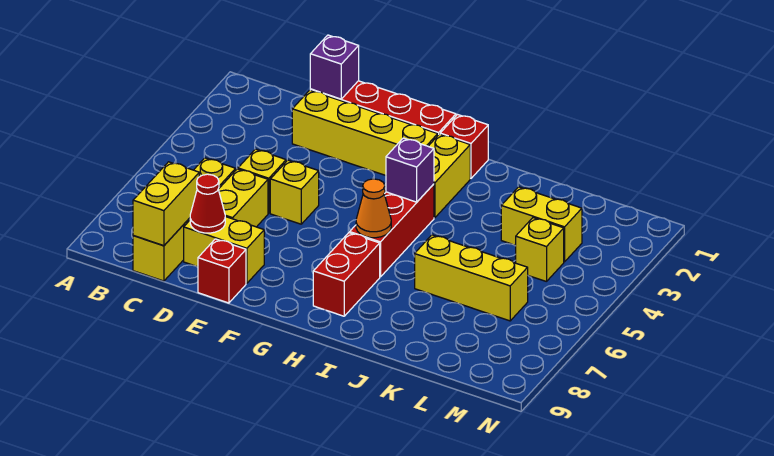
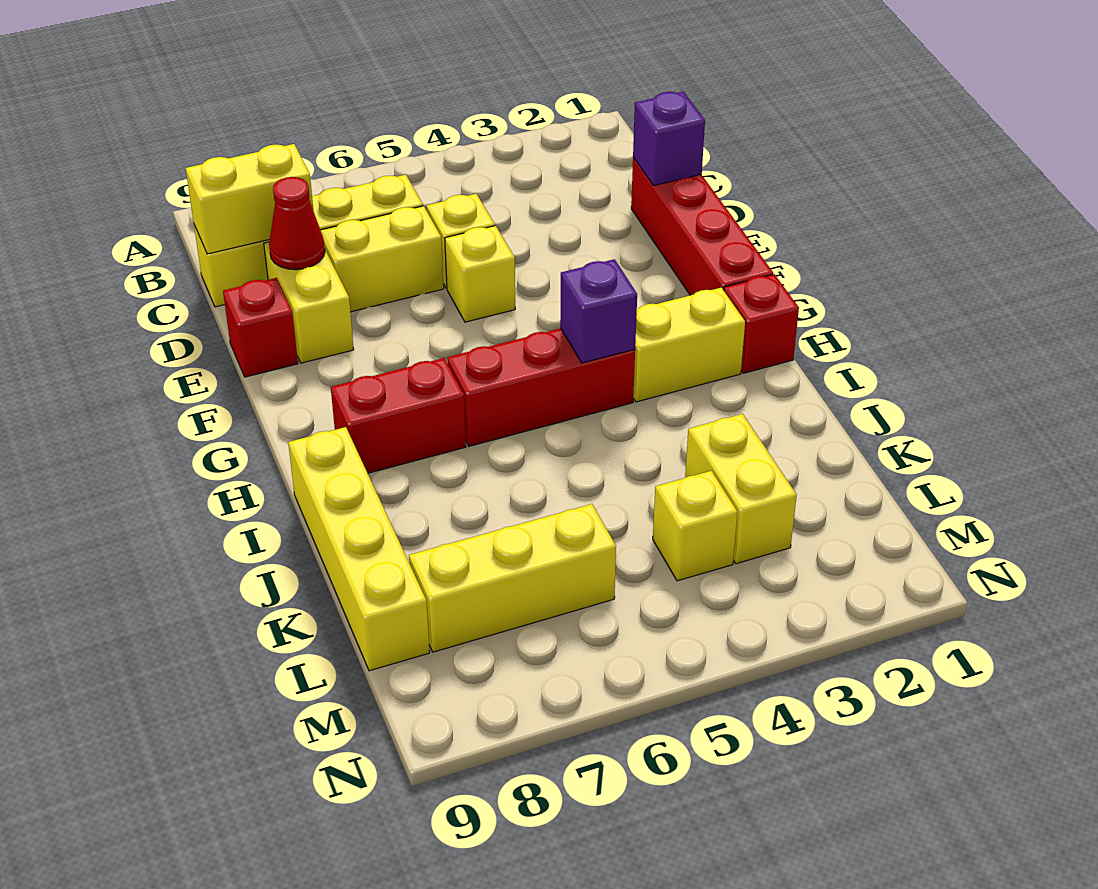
yellow brick D2:G2 level 1 -> yellow brick I9:L9 level 1
orange cone H6 level 2 -> none
yellow brick J6:L6 level 1 -> yellow brick L6:L8 level 1

